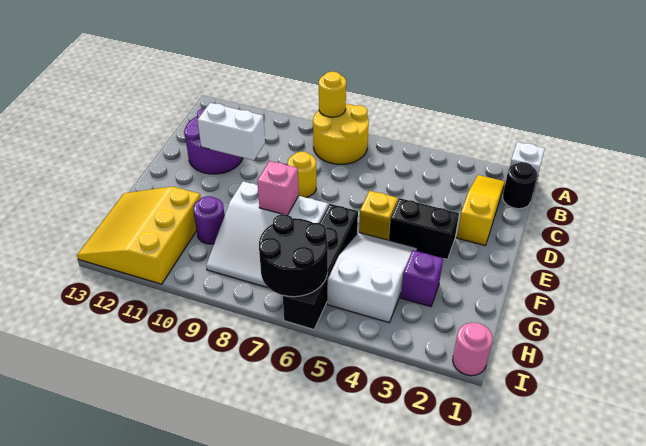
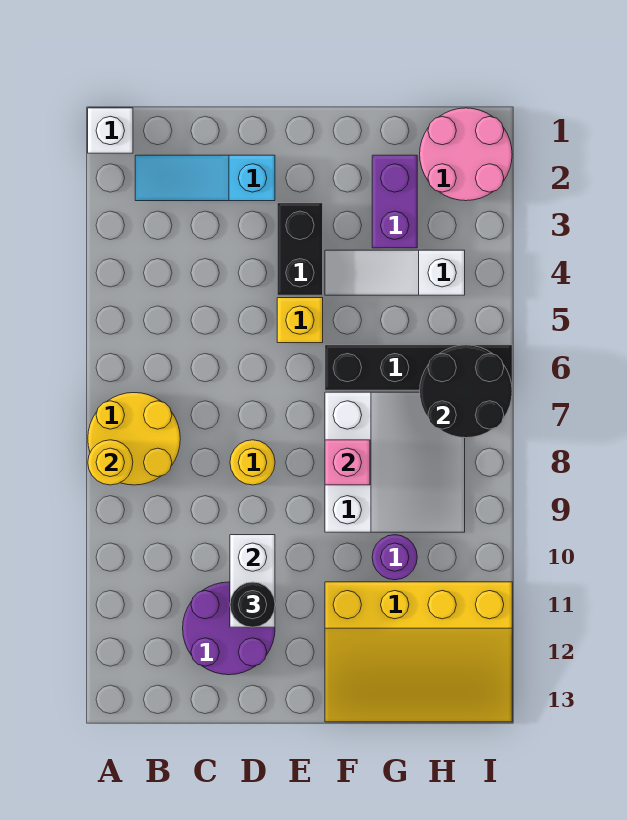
black round brick B1 level 1 -> black round brick D11 level 3
yellow slope B2:D2 level 1 top D -> cyan slope B2:D2 level 1 top D
white slope F4:H5 level 1 top H -> white slope F4:H4 level 1 top H
purple brick G3 level 1 -> purple brick G2:G3 level 1
yellow slope G11:I13 level 1 top 11 -> yellow slope F11:I13 level 1 top 11
pink round brick I1 level 1 -> pink round brick H1:I2 level 1

